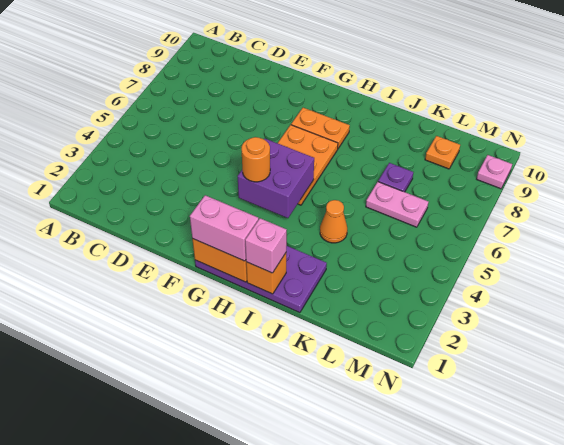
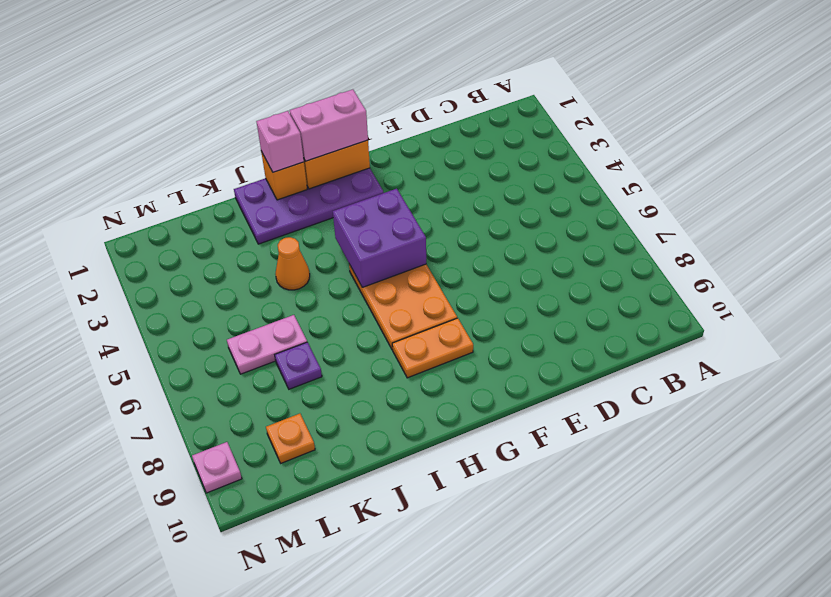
orange round brick G4 level 3 -> none

